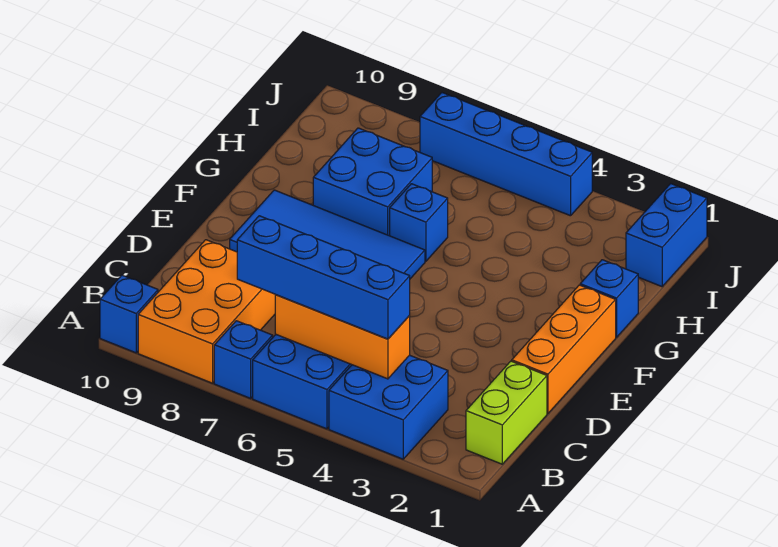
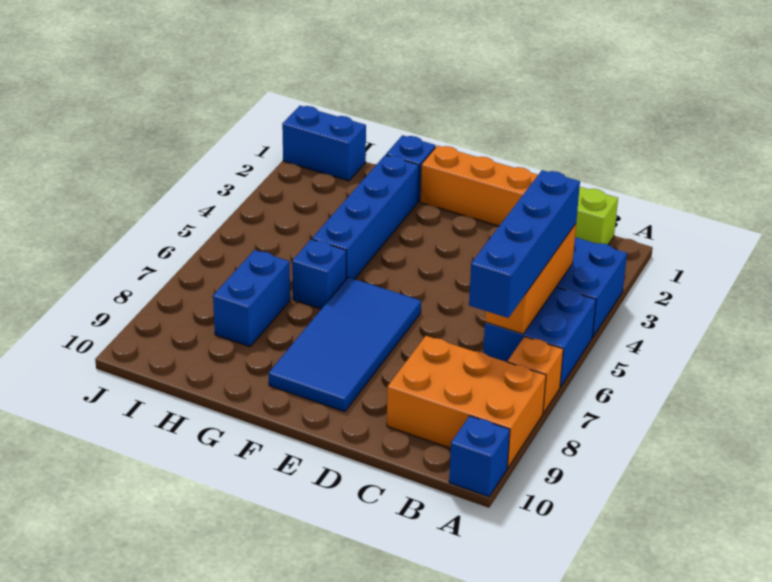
blue brick A7 level 1 -> orange brick A7 level 1
blue brick G7:H8 level 1 -> blue brick H7:H8 level 1
blue brick J4:J7 level 1 -> blue brick G2:G5 level 1

